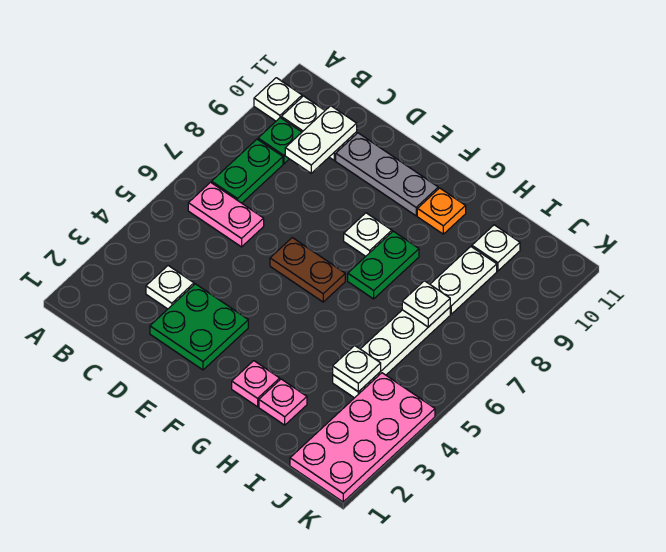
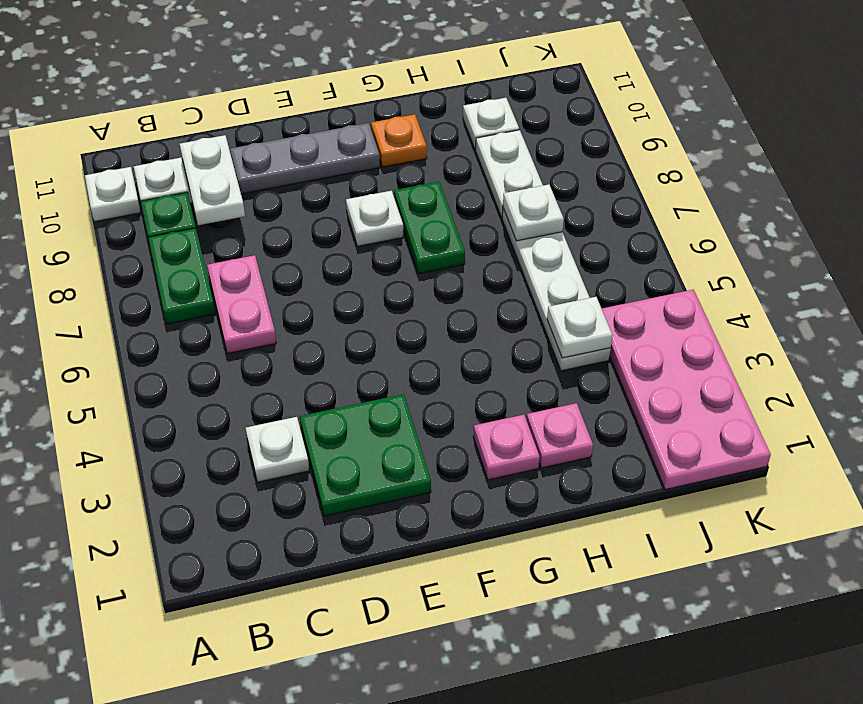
pink plate B6:C6 level 1 -> pink plate C6:C7 level 1
brown plate E6:F6 level 1 -> none

